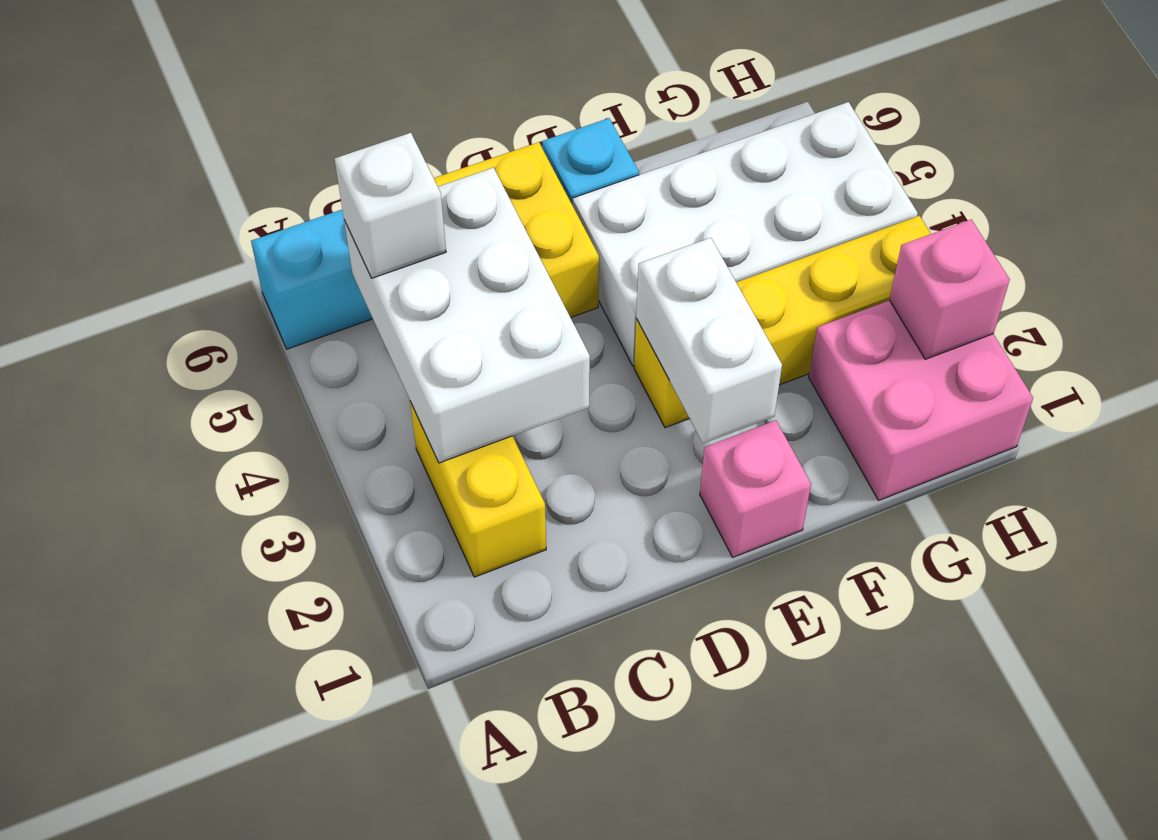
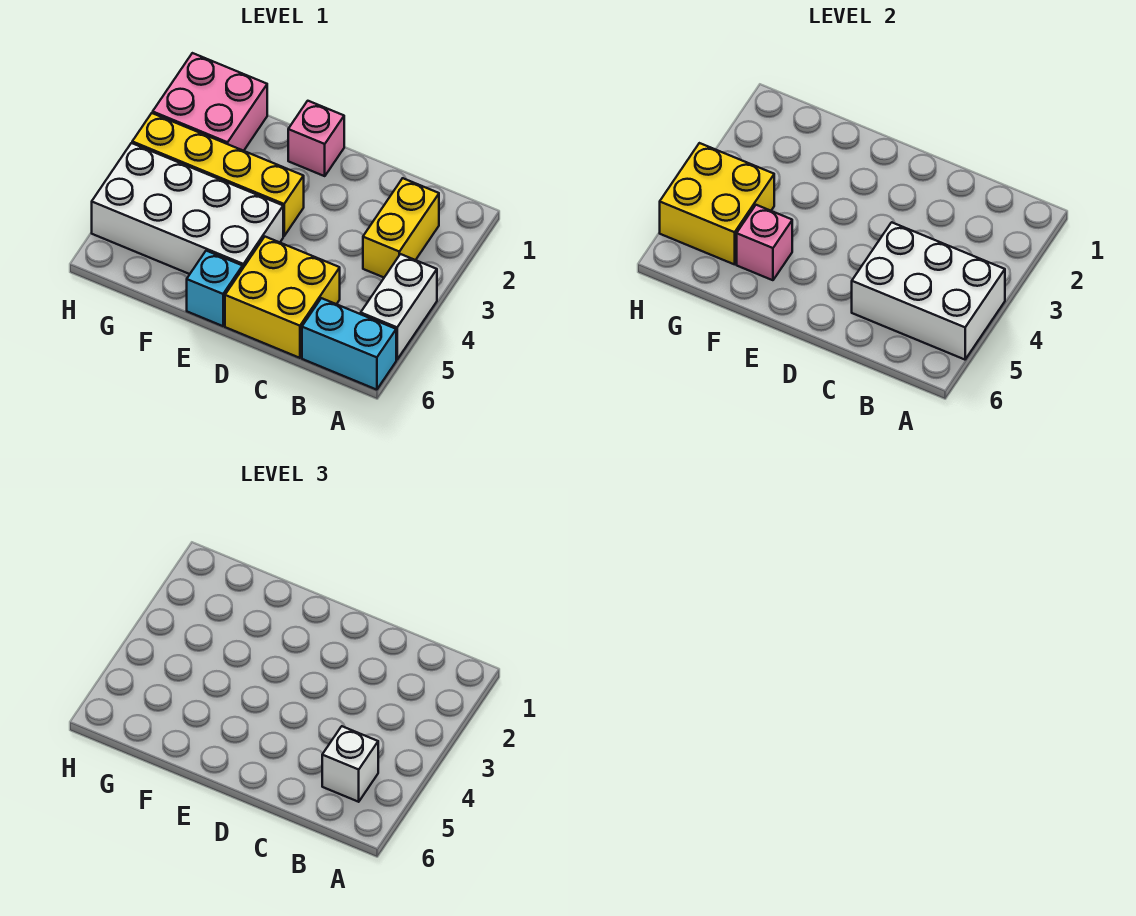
white brick B3:C5 level 2 -> white brick A4:C5 level 2
white brick E2:E3 level 2 -> white brick A4:A5 level 1
none -> yellow brick G4:H5 level 2
pink brick H2 level 2 -> pink brick F5 level 2

